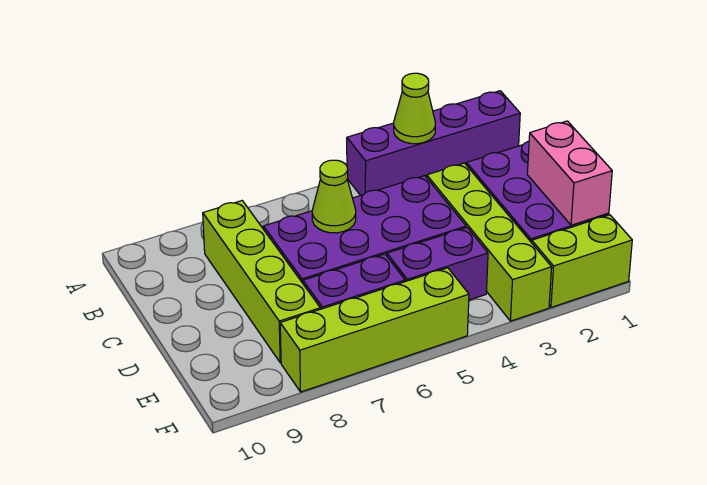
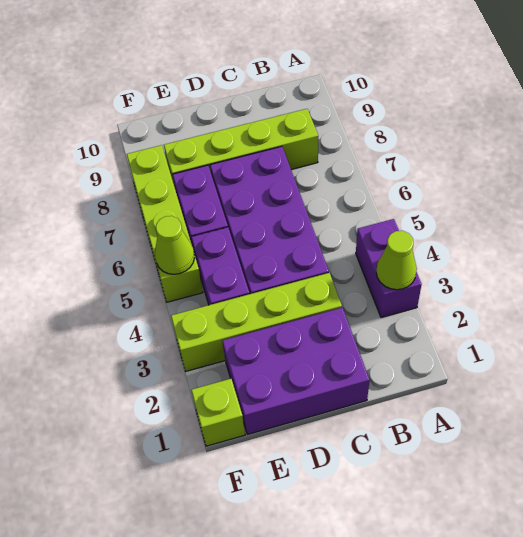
purple brick A1:A4 level 1 -> purple brick A3:A4 level 1
lime cone C6 level 2 -> lime cone F5 level 2
pink brick D1:E1 level 2 -> none
lime brick F1:F2 level 1 -> lime brick F1 level 1

